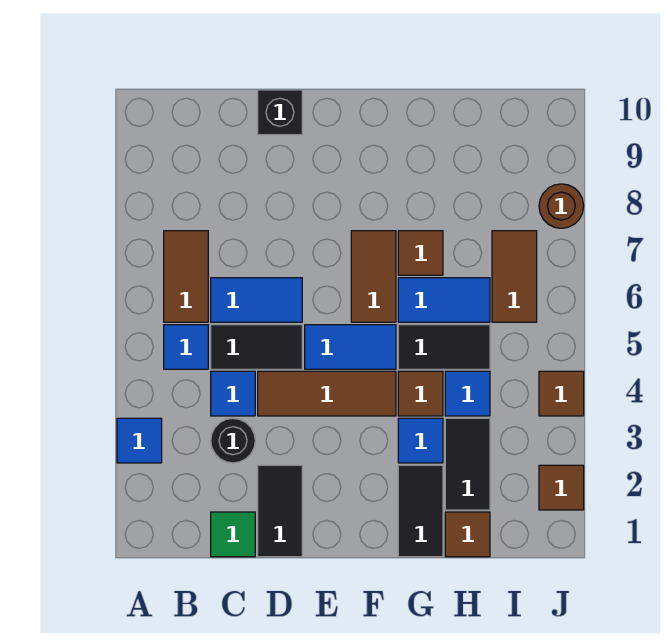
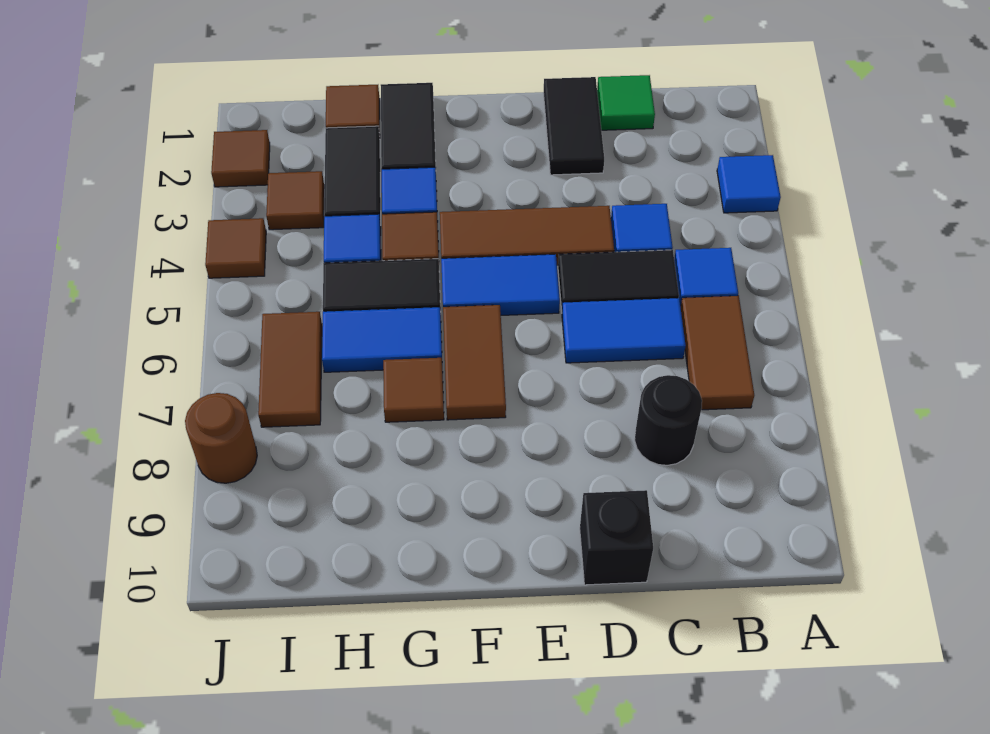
black round brick C3 level 1 -> black round brick C8 level 1
none -> brown tile I3 level 1

